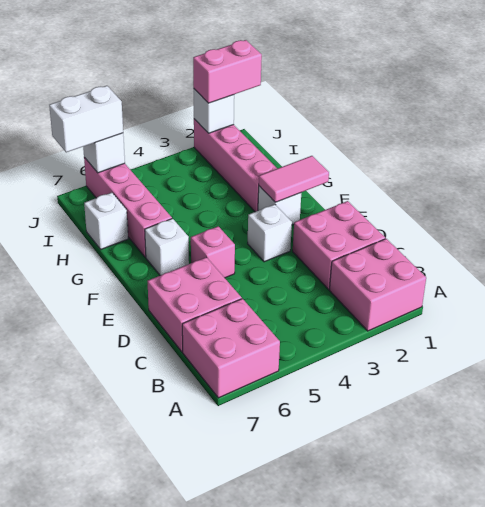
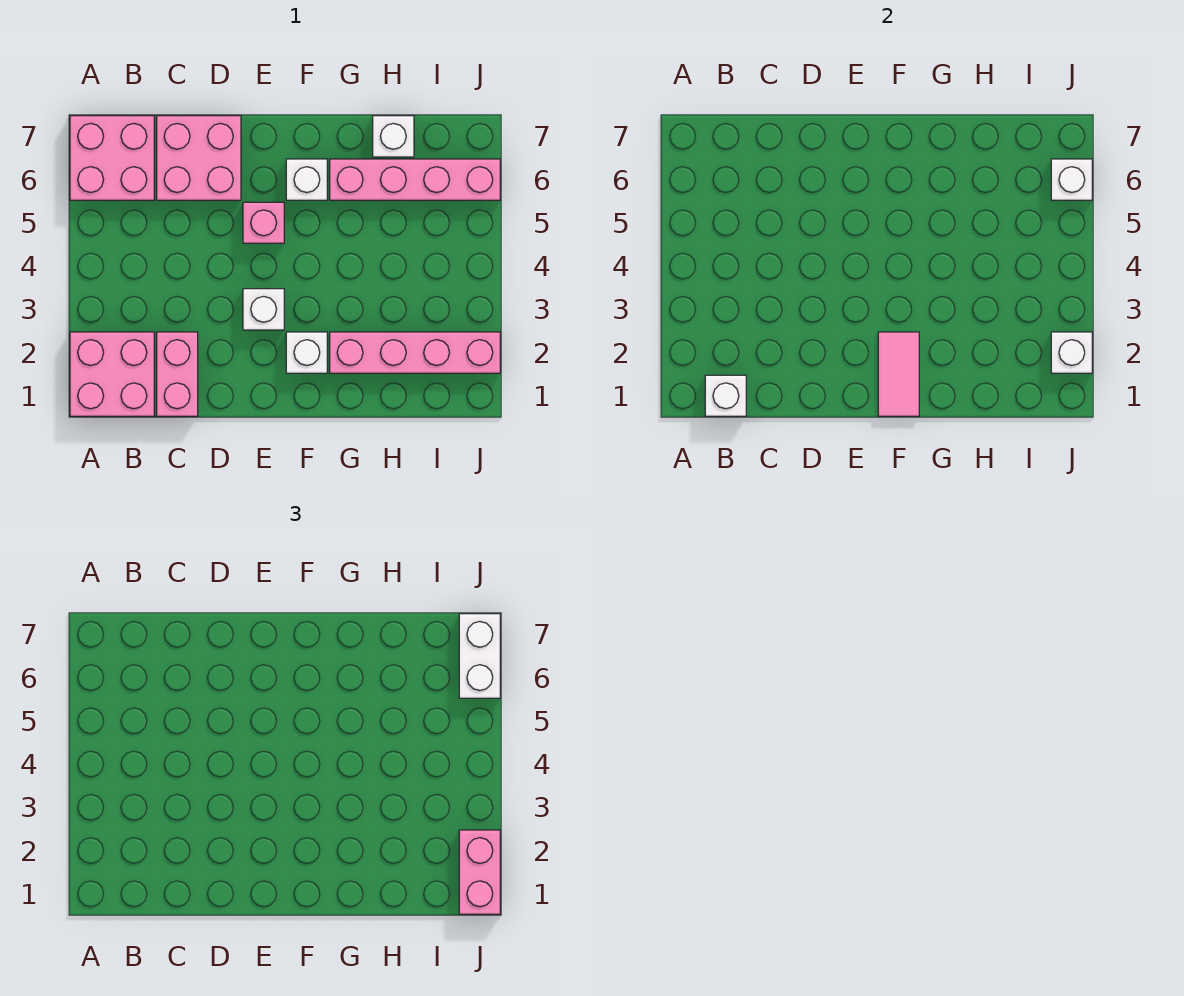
none -> white brick B1 level 2
pink brick C1:D2 level 1 -> pink brick C1:C2 level 1

